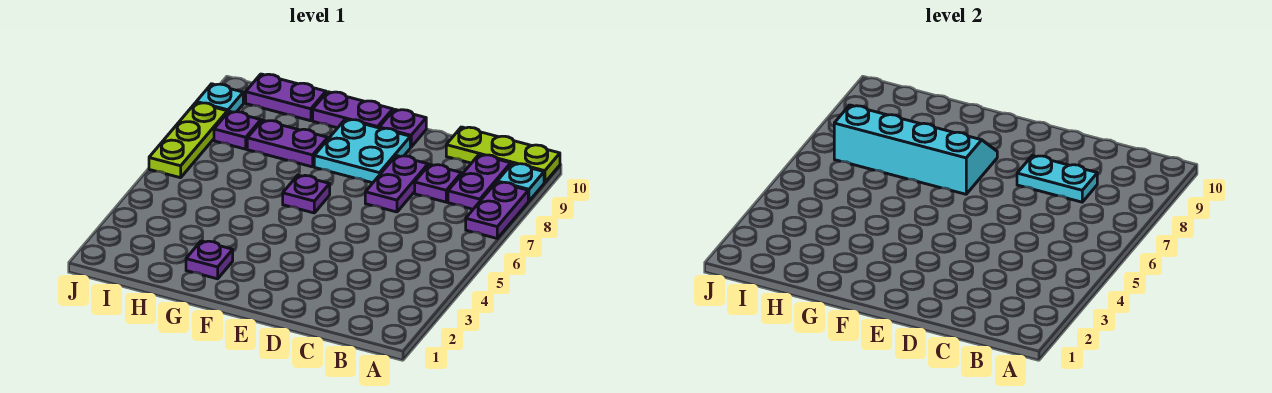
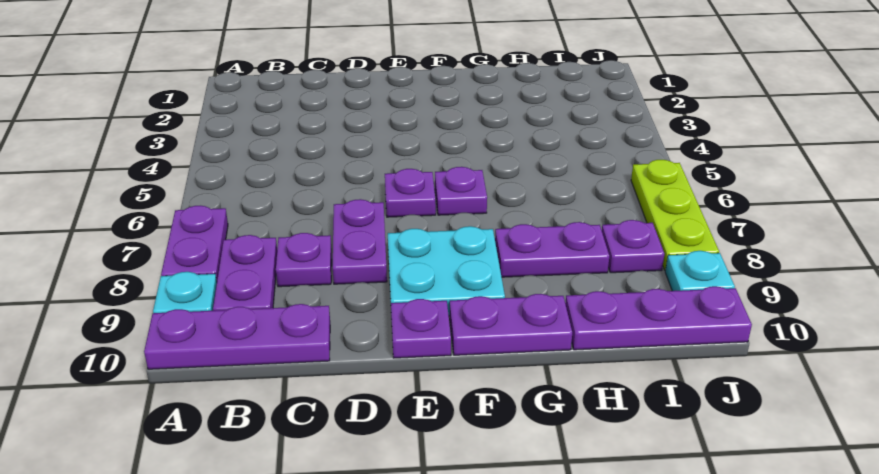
lime plate A10:C10 level 1 -> purple plate A10:C10 level 1
cyan plate C8:D8 level 2 -> none
cyan slope F7:I8 level 2 top 7 -> none
purple plate G2 level 1 -> purple plate E6 level 1
purple plate H10:I10 level 1 -> purple plate H10:J10 level 1

